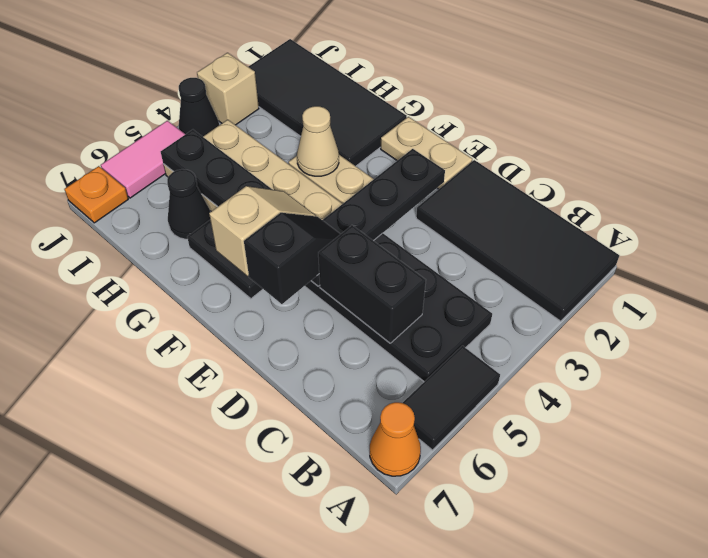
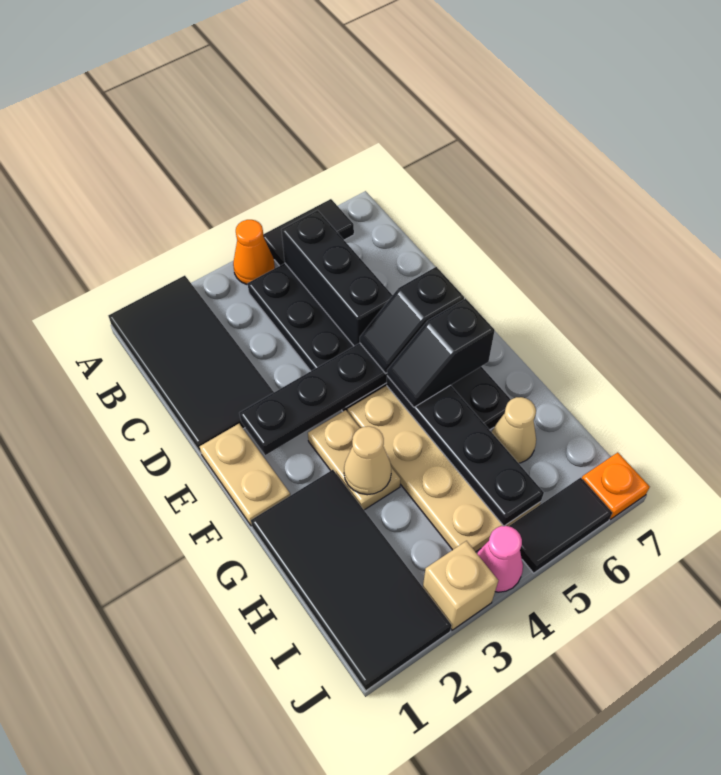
orange cone A7 level 1 -> orange cone A4 level 1
black brick C5:D5 level 2 -> black brick B5:D5 level 2
tan slope F5:F6 level 3 top 6 -> black slope F5:F6 level 3 top 6
black cone H6 level 1 -> tan cone H6 level 1
black cone J4 level 1 -> pink cone J4 level 1
pink tile J5:J6 level 1 -> black tile J5:J6 level 1

